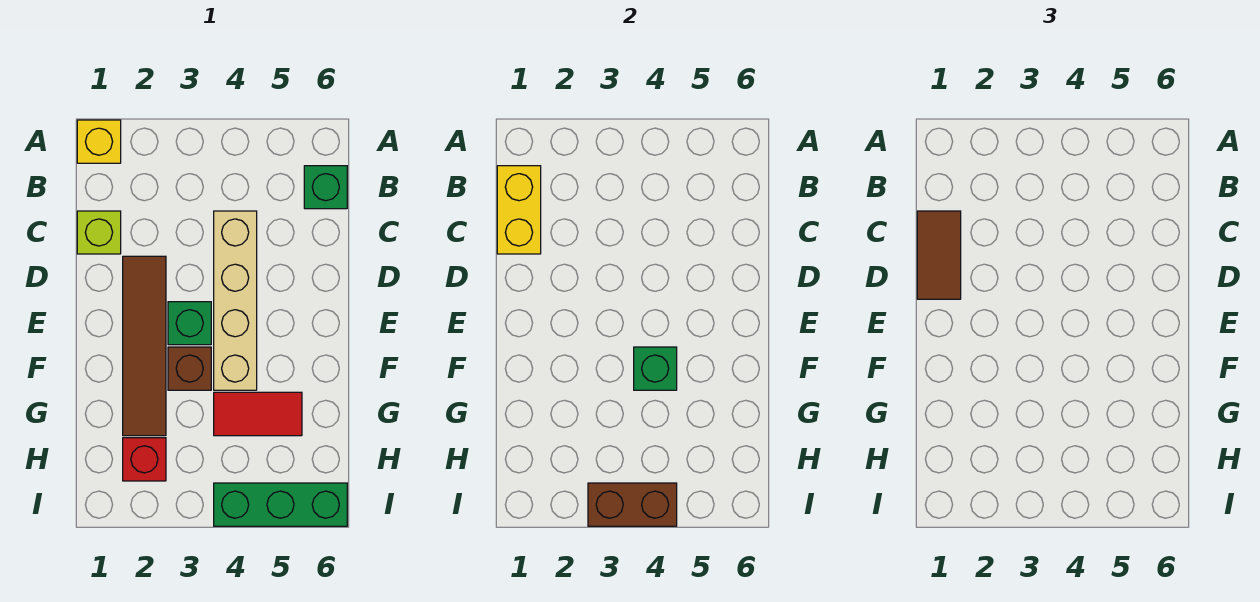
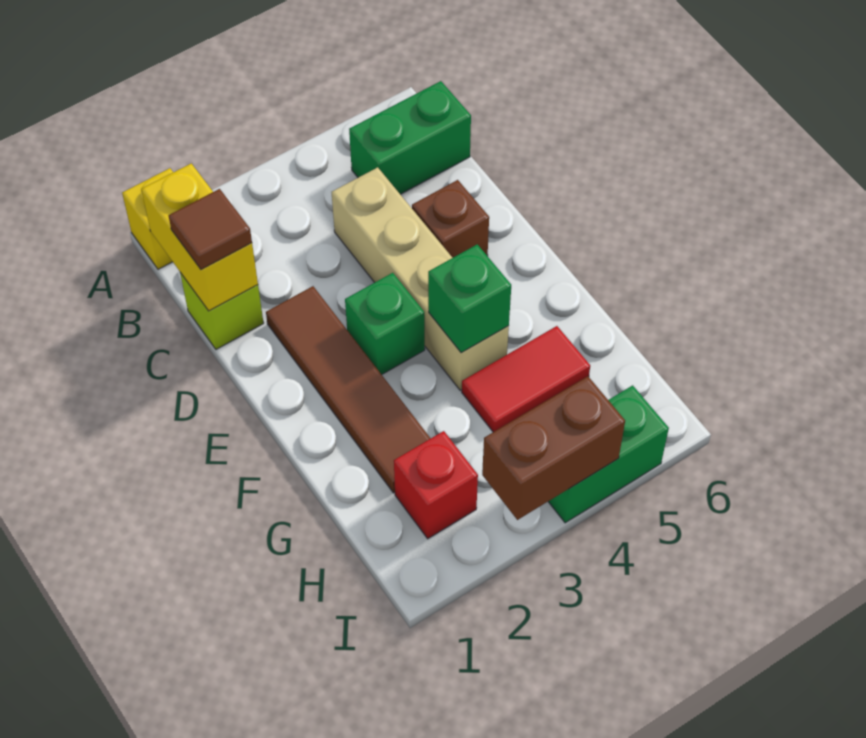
green brick B6 level 1 -> green brick B5:B6 level 1
brown tile C1:D1 level 3 -> brown tile C1 level 3
brown brick F3 level 1 -> brown brick D5 level 1
green brick I4:I6 level 1 -> green brick I4:I5 level 1

